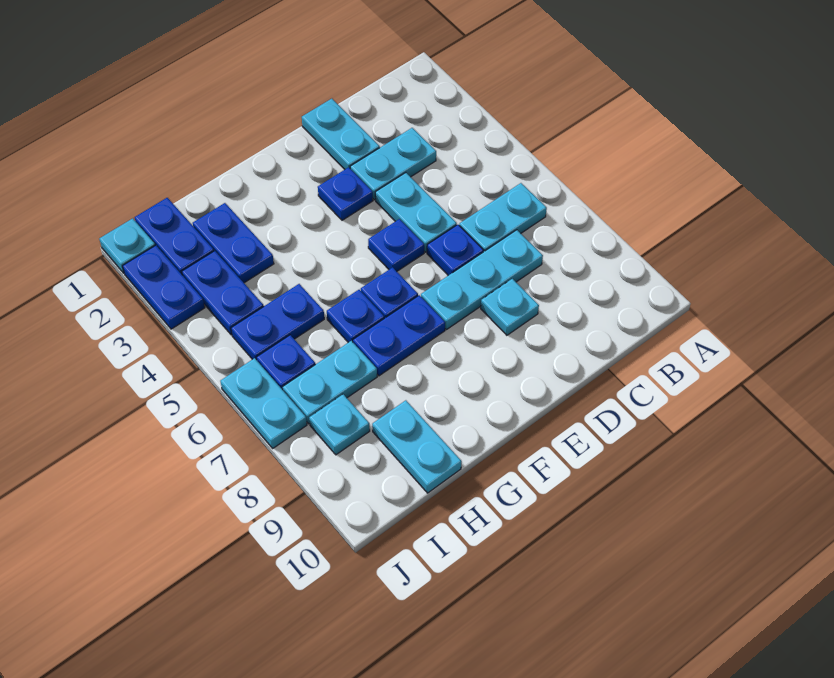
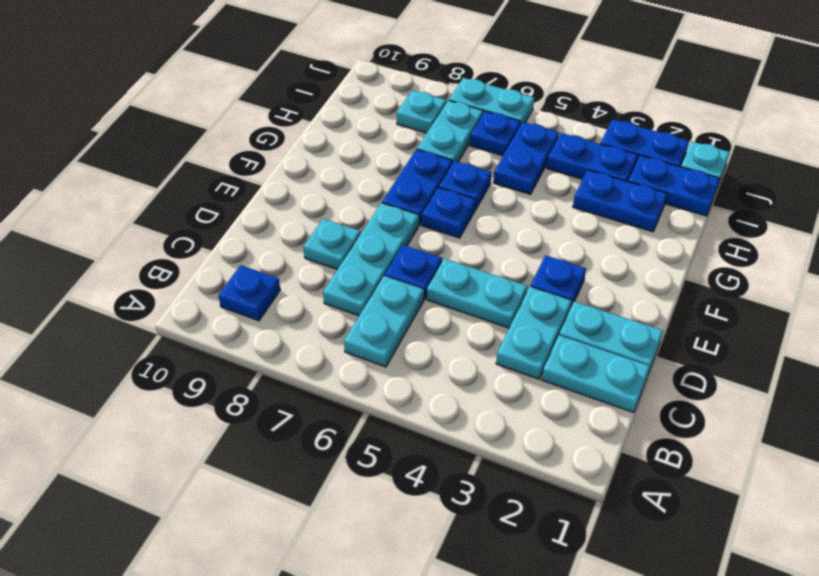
blue plate E5 level 1 -> blue plate B9 level 1
cyan plate H9:H10 level 1 -> cyan plate C1:C2 level 1

